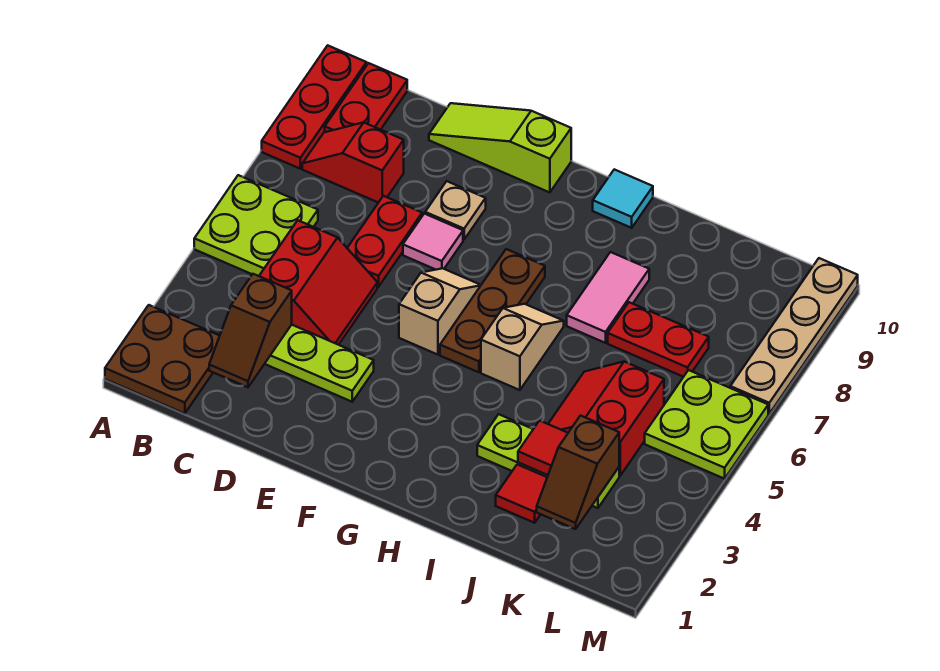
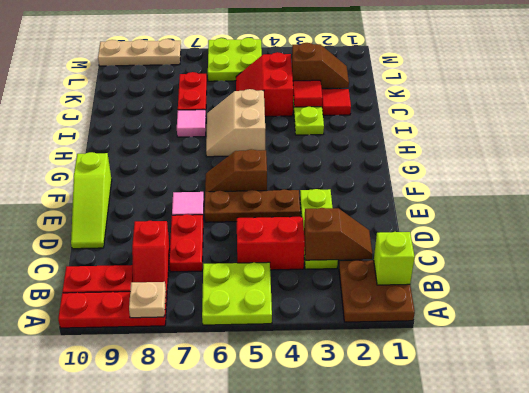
none -> lime brick B1 level 2
red plate D6:D7 level 1 -> red plate C7:D7 level 1
tan plate E8 level 1 -> tan plate A8 level 2
tan slope F5:F6 level 1 top 5 -> brown slope F5:F6 level 1 top 5
brown plate G5:G7 level 1 -> brown plate E4:E6 level 1
tan slope H5:H6 level 1 top 5 -> tan slope H5:I6 level 1 top 5
cyan tile H10 level 1 -> none
pink tile I7:I8 level 1 -> pink tile I7 level 1
red slope J4:K5 level 1 top K -> red slope J4:K5 level 1 top 4
tan plate M7:M10 level 1 -> tan plate M8:M10 level 1

